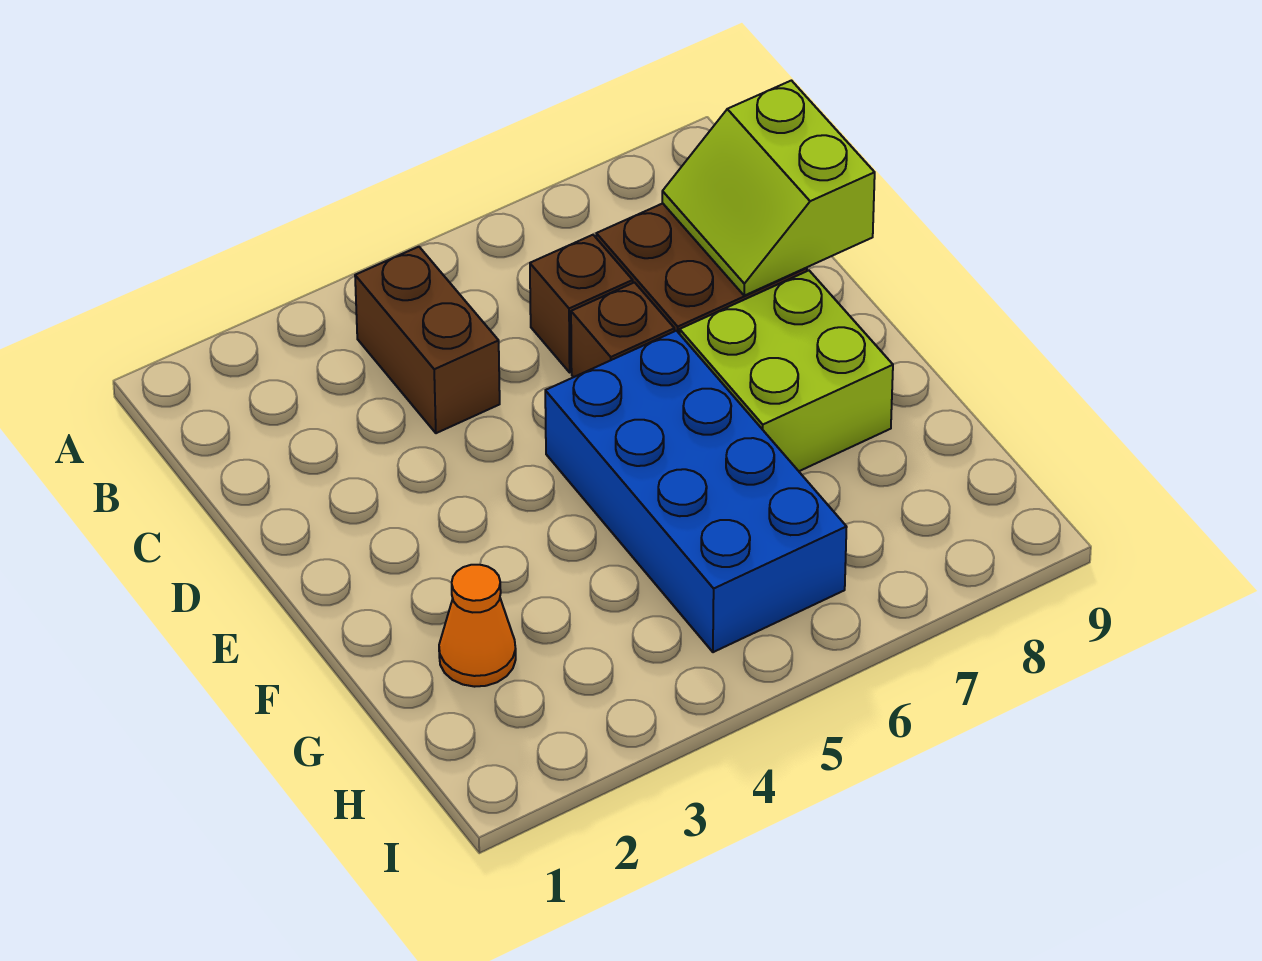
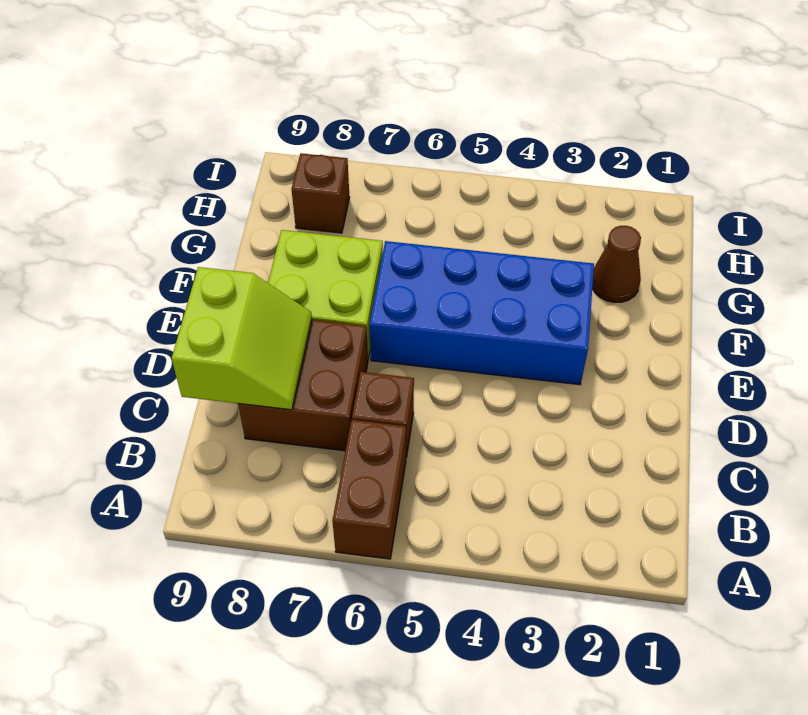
brown brick B4:C4 level 1 -> brown brick A6:B6 level 1
brown brick D6 level 1 -> brown brick H8 level 1
blue brick E5:H6 level 1 -> blue brick E3:F6 level 1
orange cone G2 level 1 -> brown cone G2 level 1

